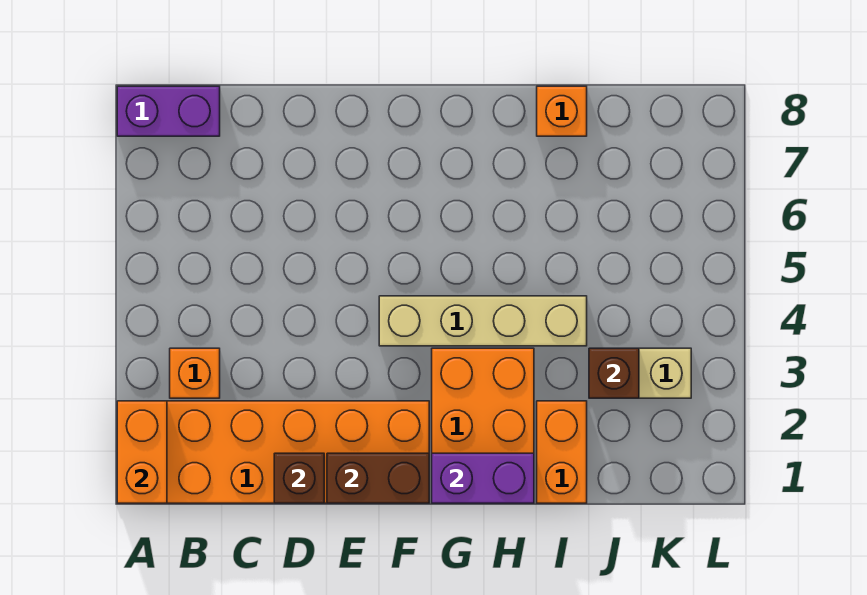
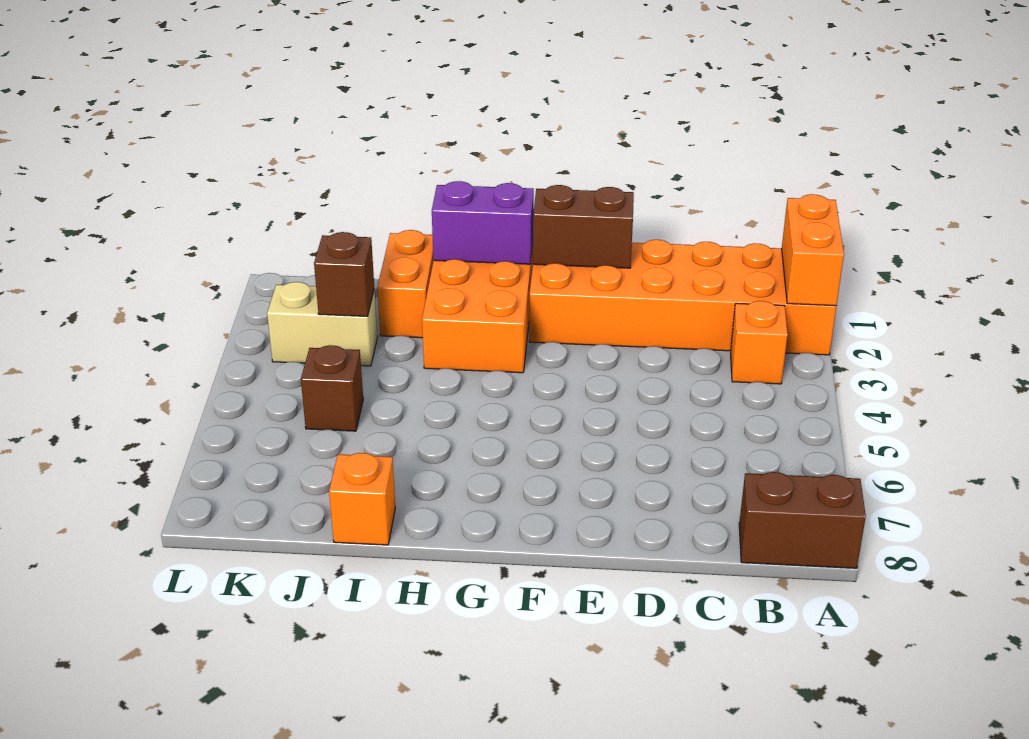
purple brick A8:B8 level 1 -> brown brick A8:B8 level 1
brown brick D1 level 2 -> brown brick J5 level 1
tan brick F4:I4 level 1 -> none

